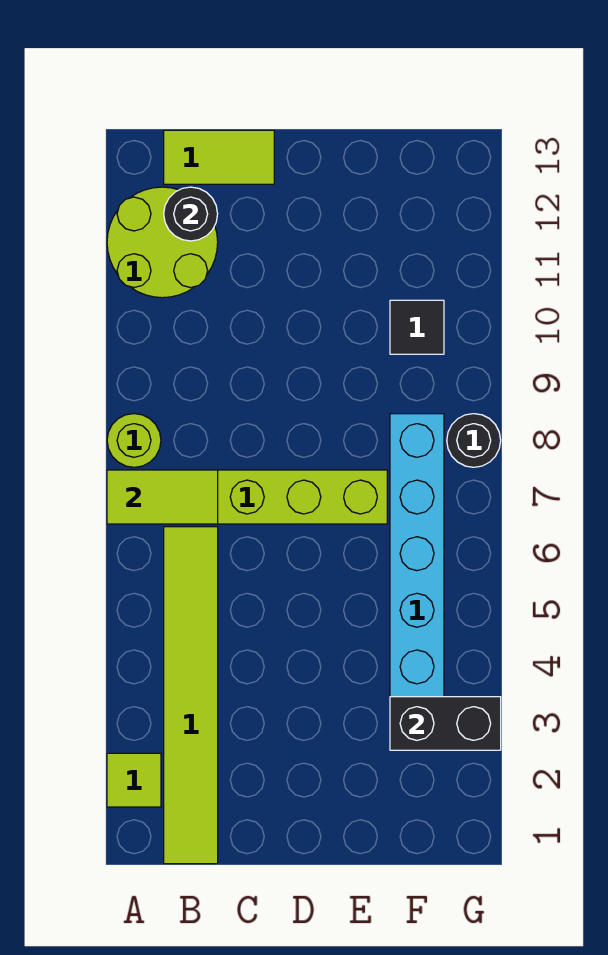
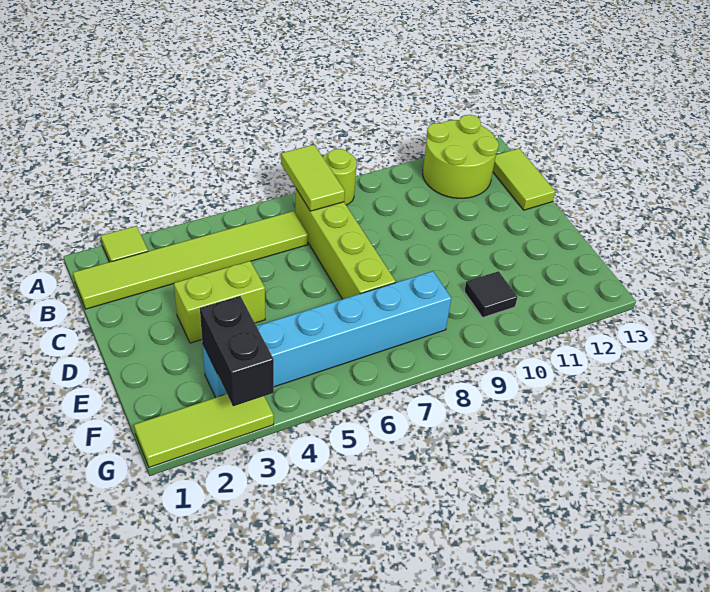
black round brick B12 level 2 -> none
none -> lime brick D3:D4 level 1
none -> lime tile G1:G3 level 1
black round brick G8 level 1 -> none

